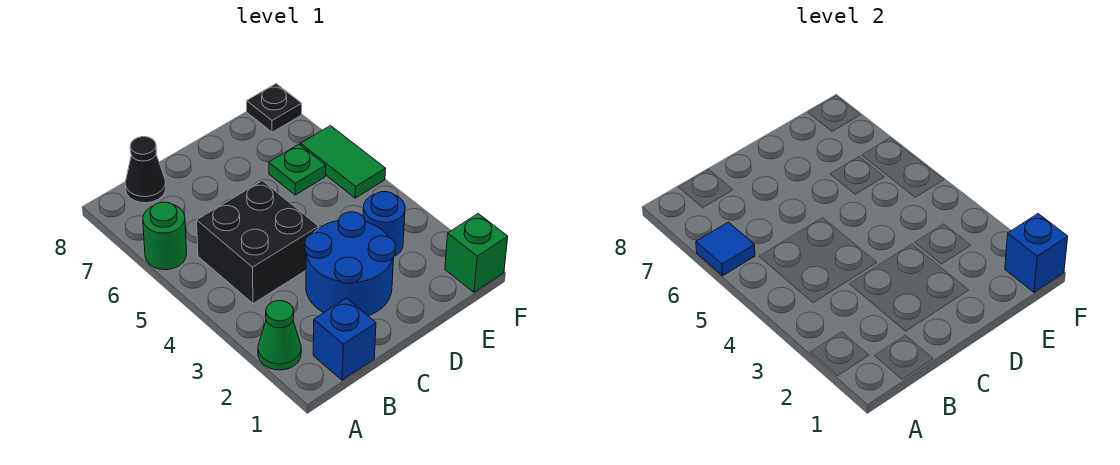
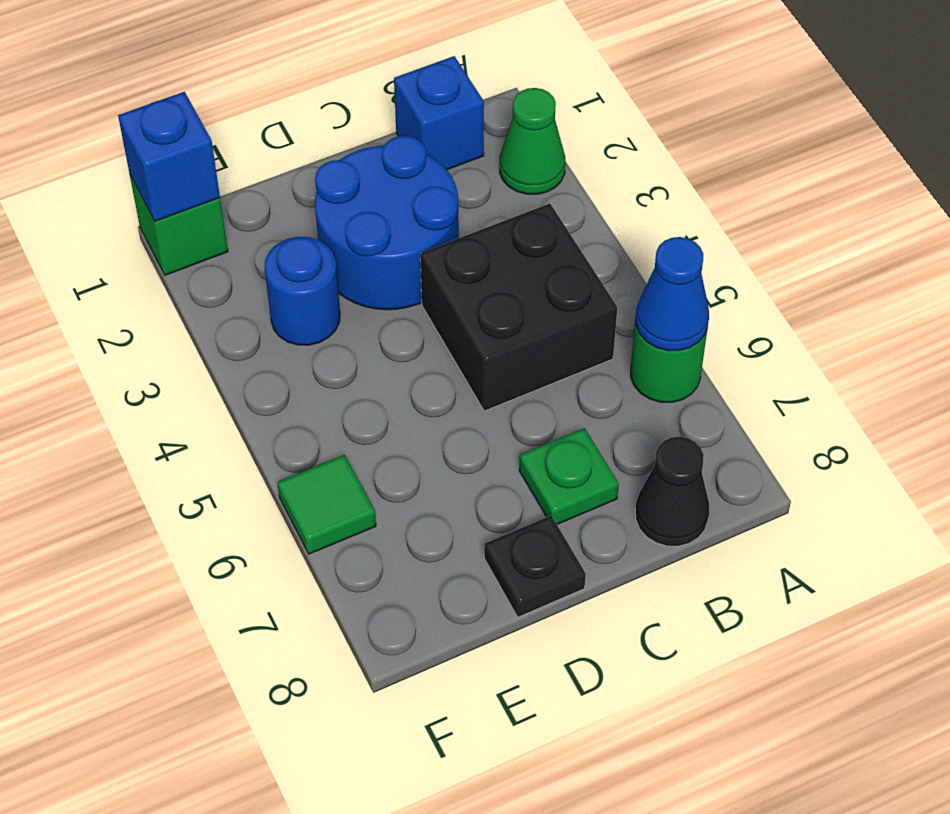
blue tile A6 level 2 -> blue cone A6 level 2
green plate E6 level 1 -> green plate C7 level 1
green tile F5:F6 level 1 -> green tile F6 level 1
black plate F8 level 1 -> black plate D8 level 1

